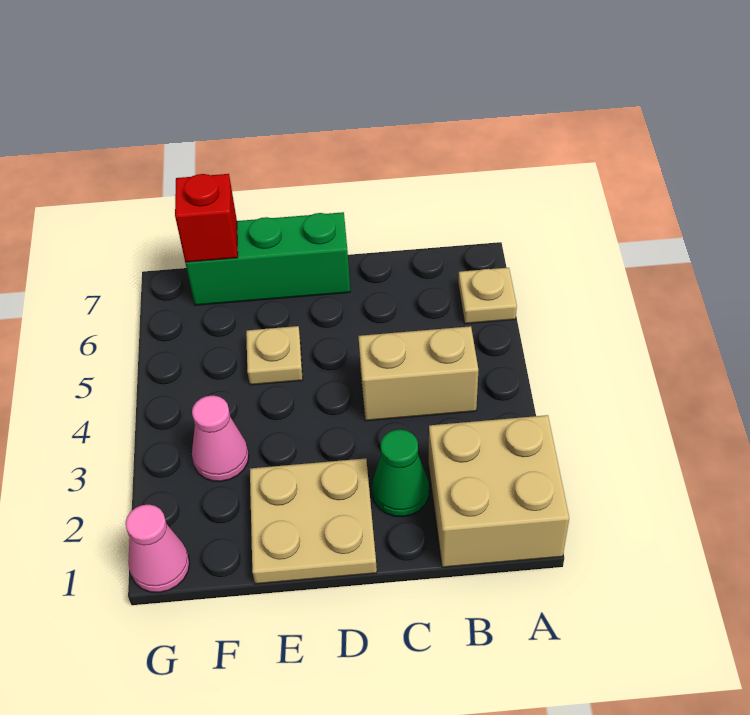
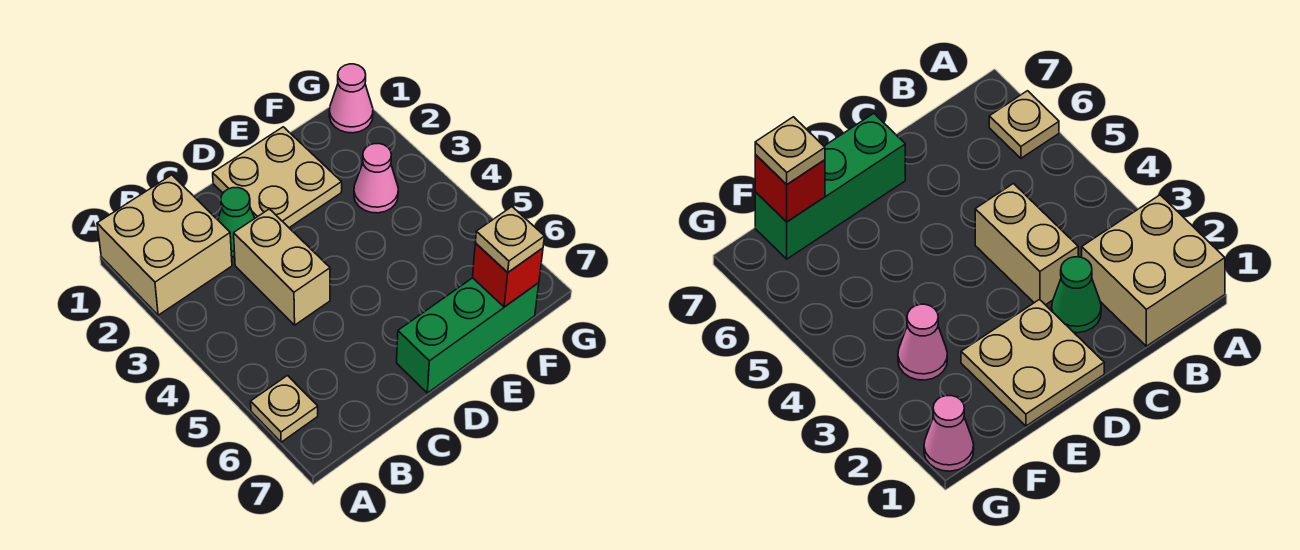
tan brick B4:C4 level 1 -> tan brick C3:C4 level 1
tan plate E5 level 1 -> tan plate F7 level 3

